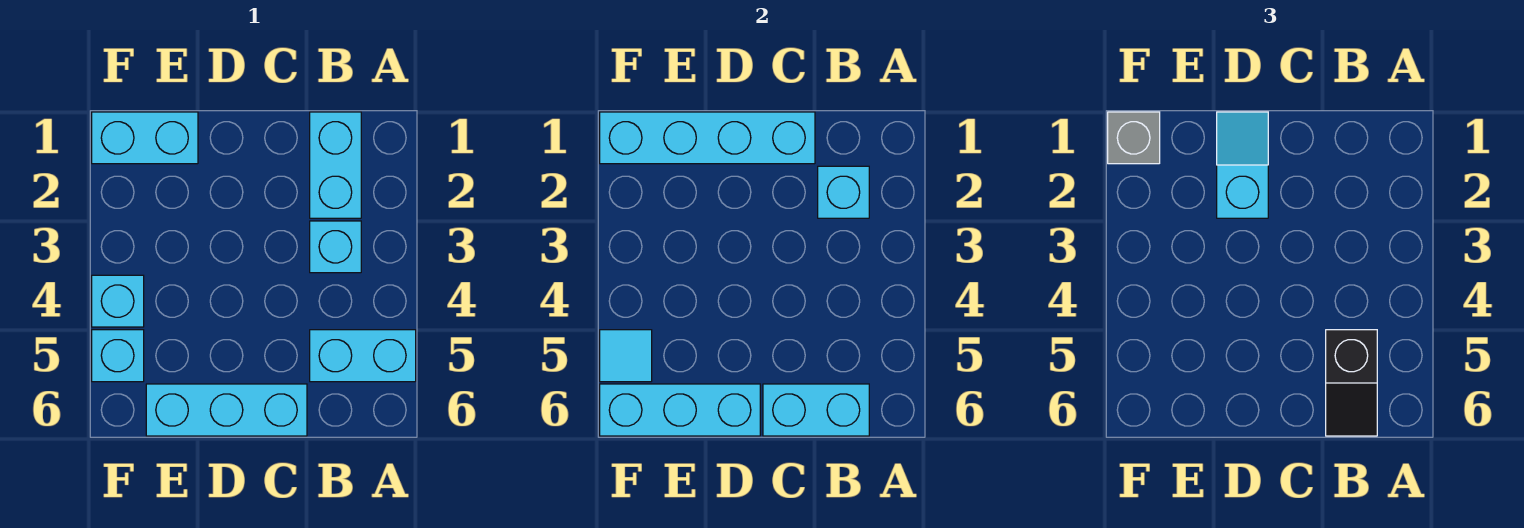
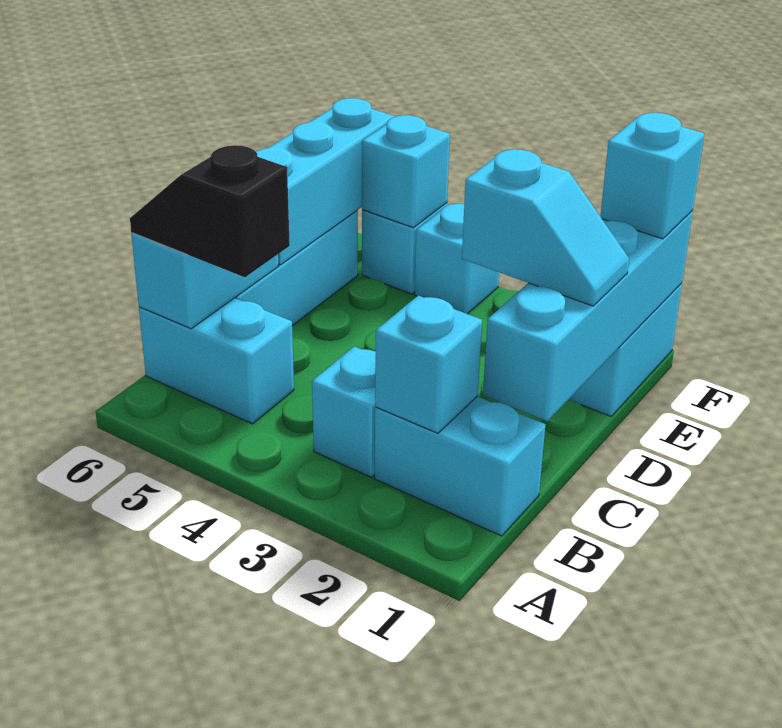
cyan brick A5:B5 level 1 -> cyan brick B5:B6 level 1
grey brick F1 level 3 -> cyan brick F1 level 3
cyan tile F5 level 2 -> cyan brick F5 level 2

